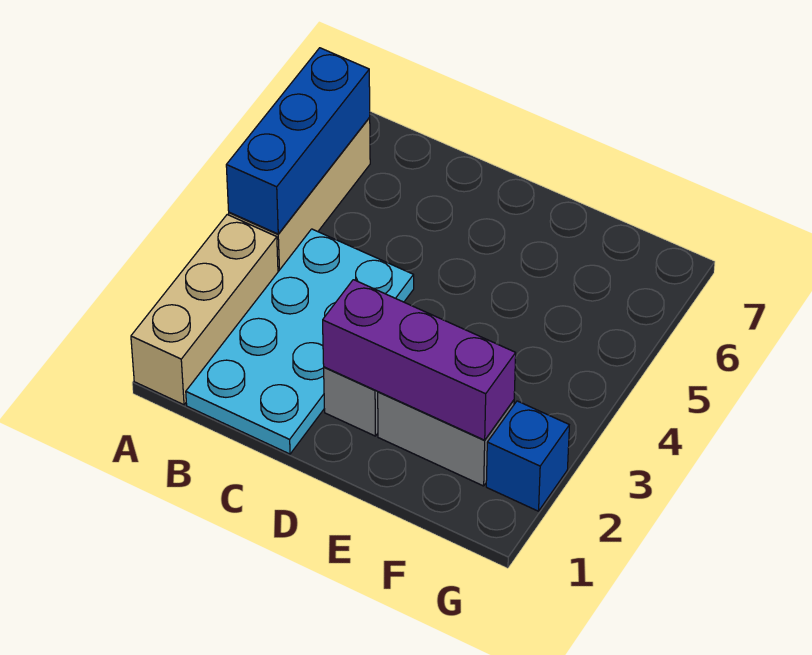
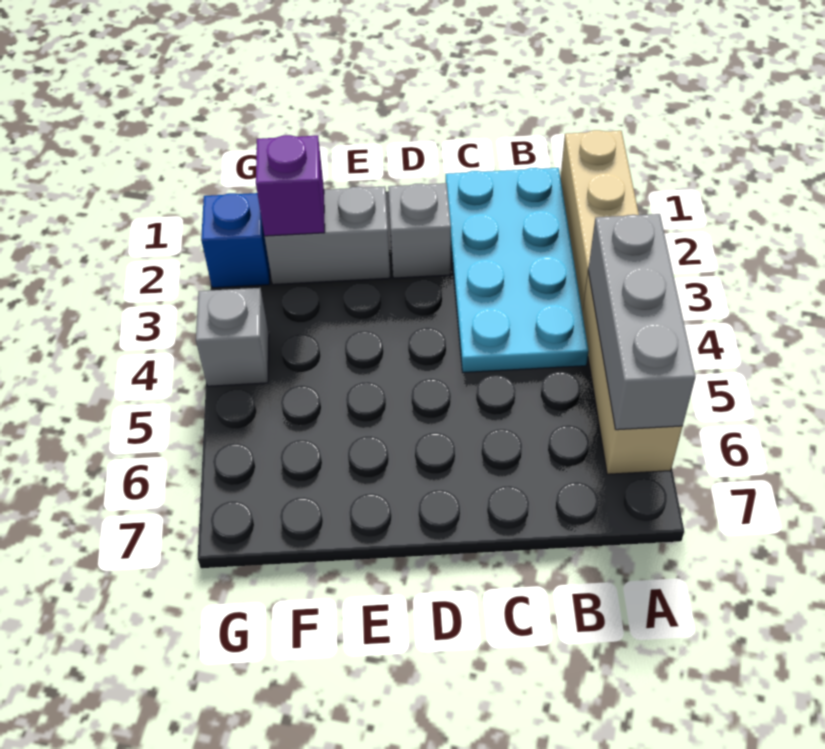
blue brick A4:A6 level 2 -> grey brick A4:A6 level 2
purple brick D2:F2 level 2 -> purple brick F2 level 2
none -> grey brick G4 level 1

